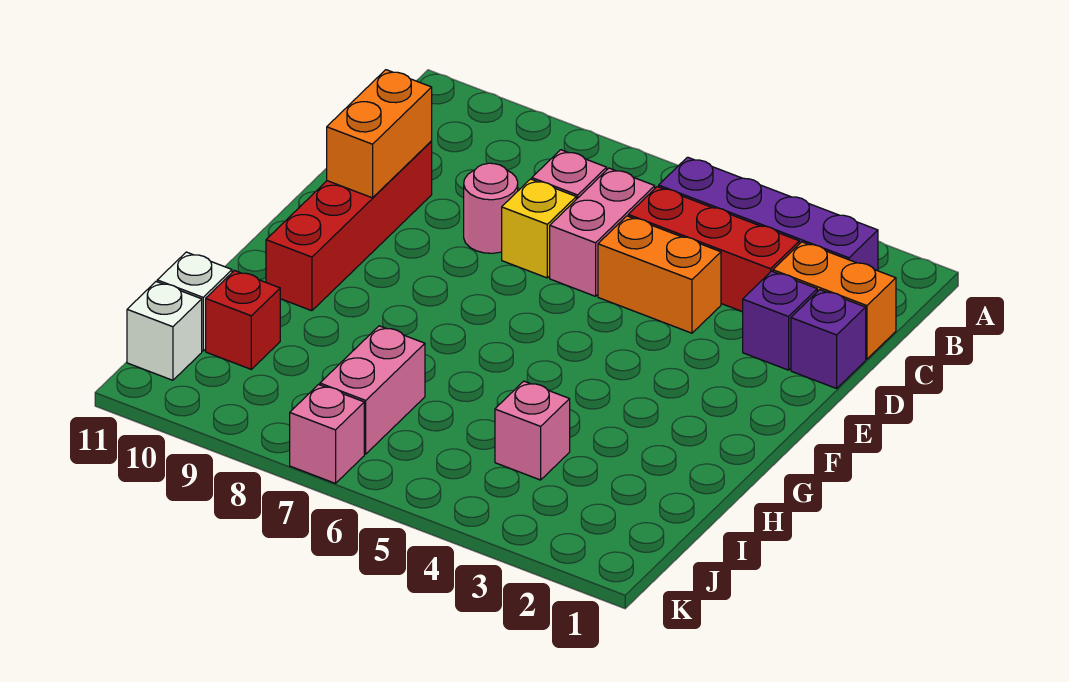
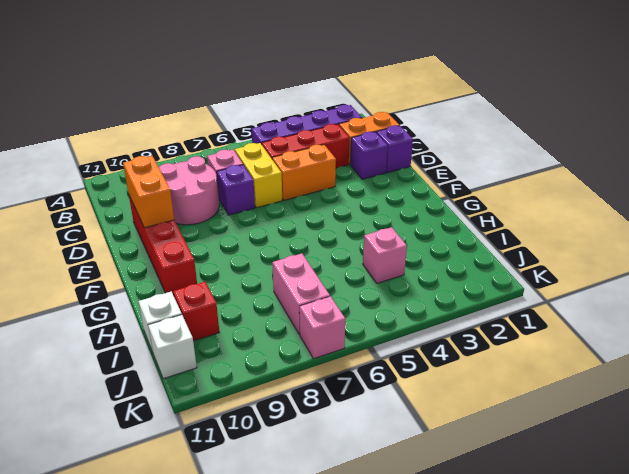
pink brick C6:D6 level 1 -> yellow brick C6:D6 level 1
yellow brick D7 level 1 -> purple brick D7 level 1
pink round brick D8 level 1 -> pink round brick C8:D9 level 1

